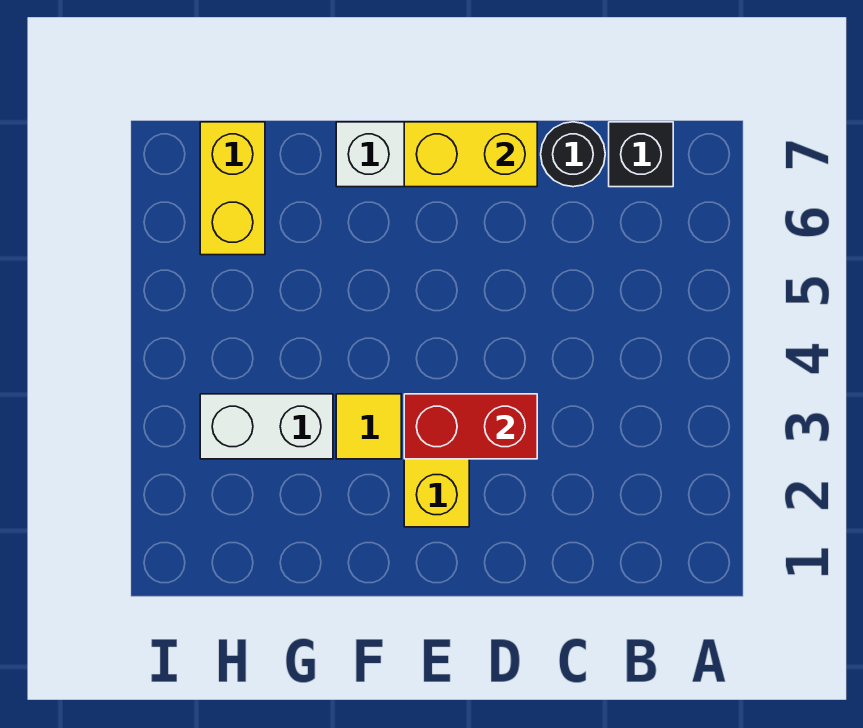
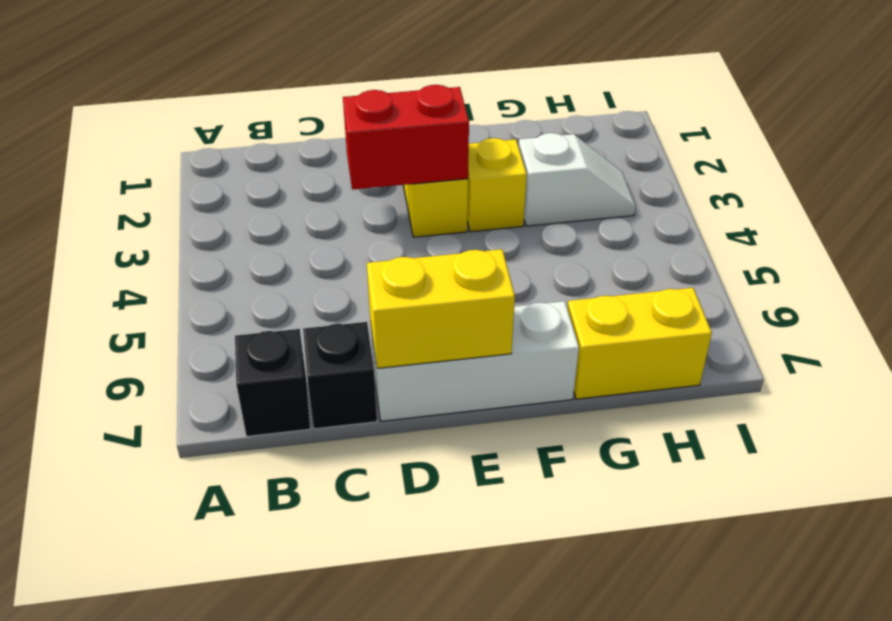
black round brick C7 level 1 -> black brick C7 level 1
yellow tile F3 level 1 -> yellow brick F3 level 1
white brick G3:H3 level 1 -> white slope G3:H3 level 1 top G
yellow brick H6:H7 level 1 -> yellow brick G7:H7 level 1

